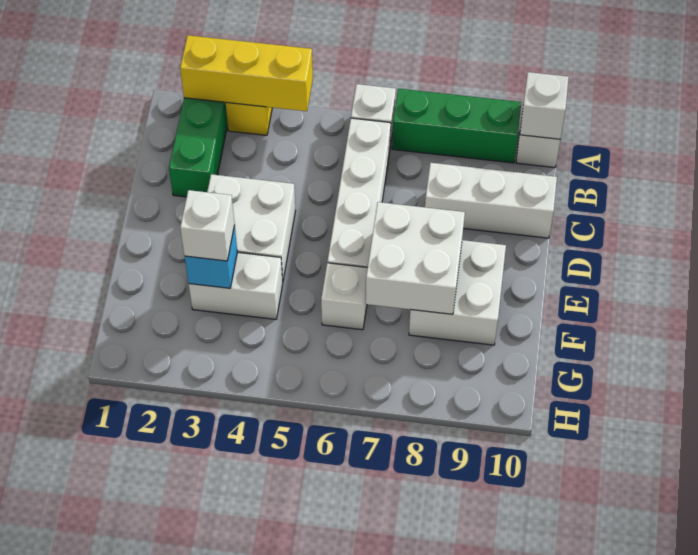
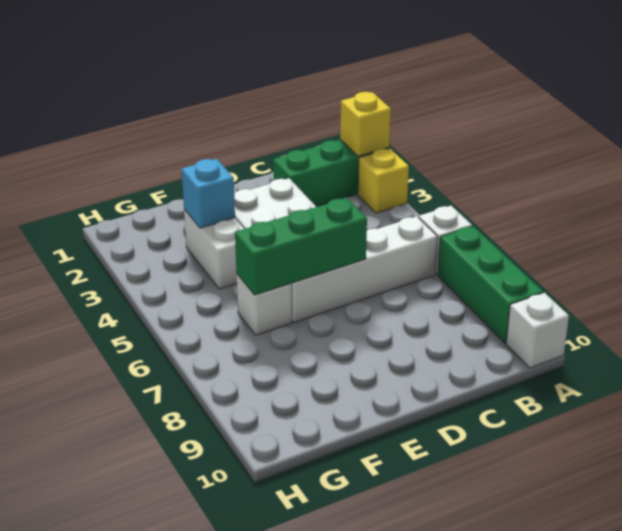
yellow brick A2:A4 level 2 -> yellow brick A2 level 2
white brick A10 level 2 -> none
white brick C8:C10 level 1 -> none
none -> green brick D6:F6 level 2
white brick E7:F8 level 2 -> none
white brick E8:F9 level 1 -> none
white brick F3 level 3 -> none

